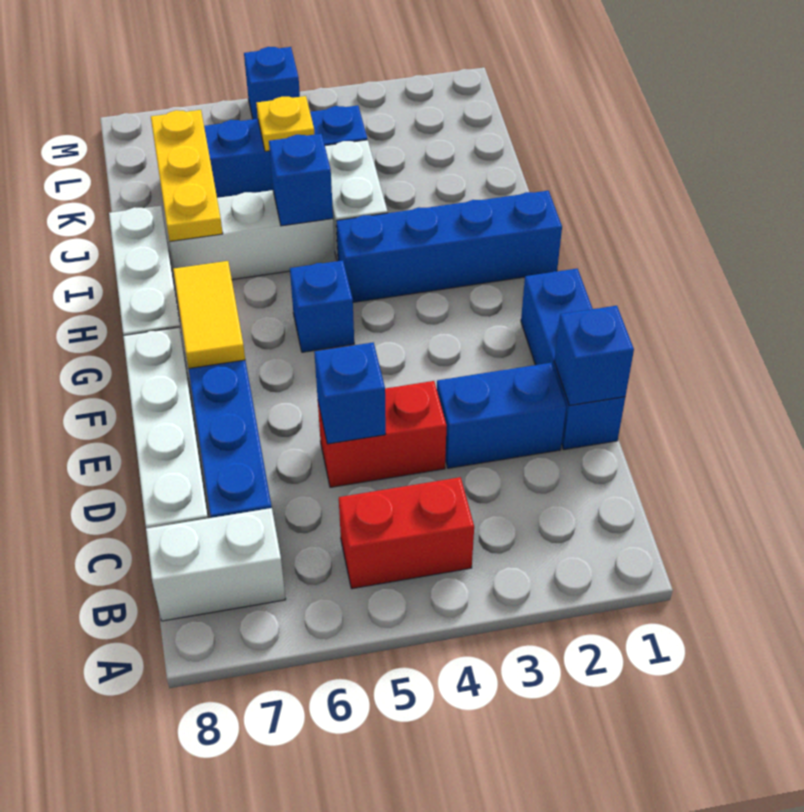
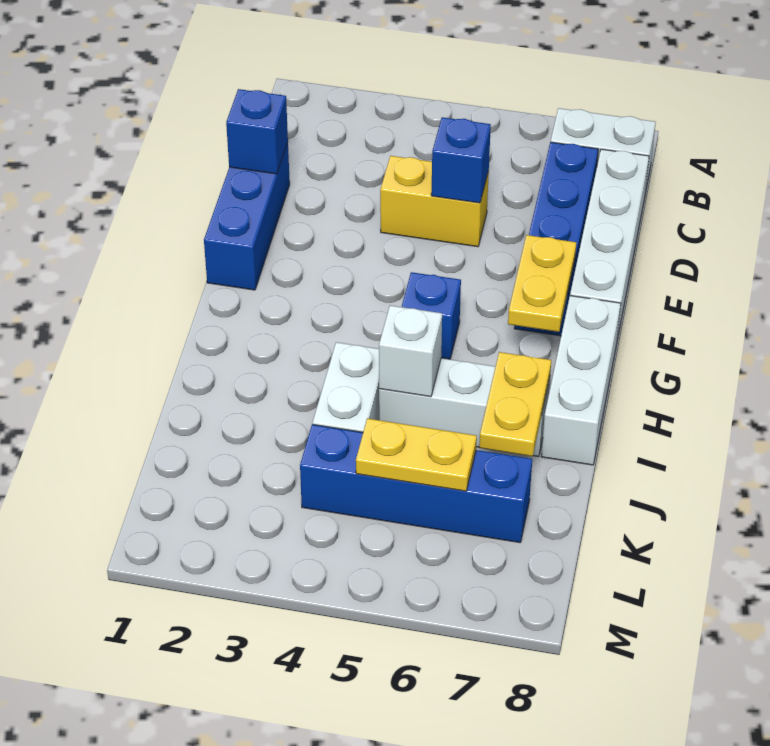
red brick B4:B5 level 1 -> none
blue brick D2:D3 level 1 -> none
red brick D4:D5 level 1 -> yellow brick D4:D5 level 1
yellow tile F7:G7 level 2 -> yellow plate F7:G7 level 2
blue brick H1:H4 level 1 -> none
blue brick I5 level 2 -> white brick I5 level 2
yellow plate I7:K7 level 2 -> yellow plate I7:J7 level 2
yellow plate K5 level 2 -> yellow plate K5:K6 level 2
blue brick M5 level 1 -> none

